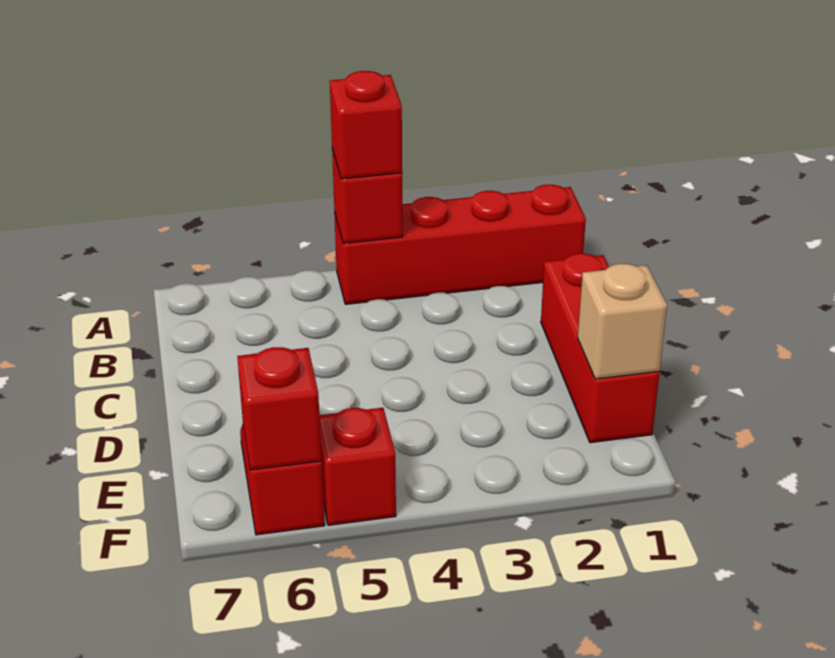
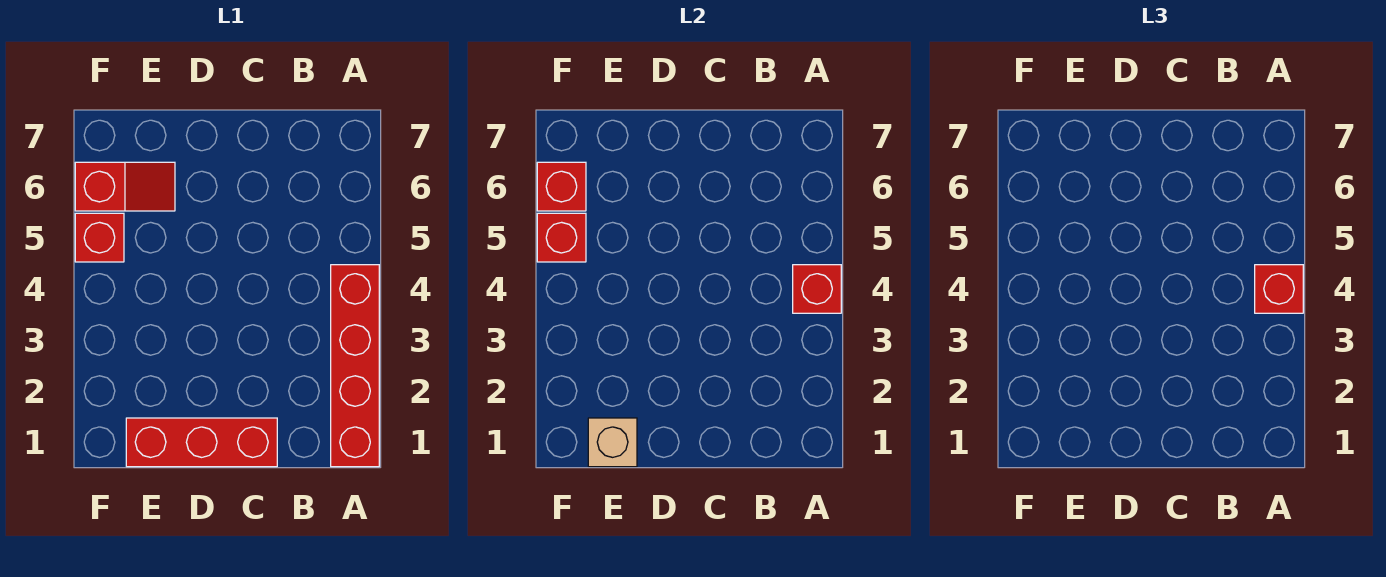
none -> red brick F5 level 2

